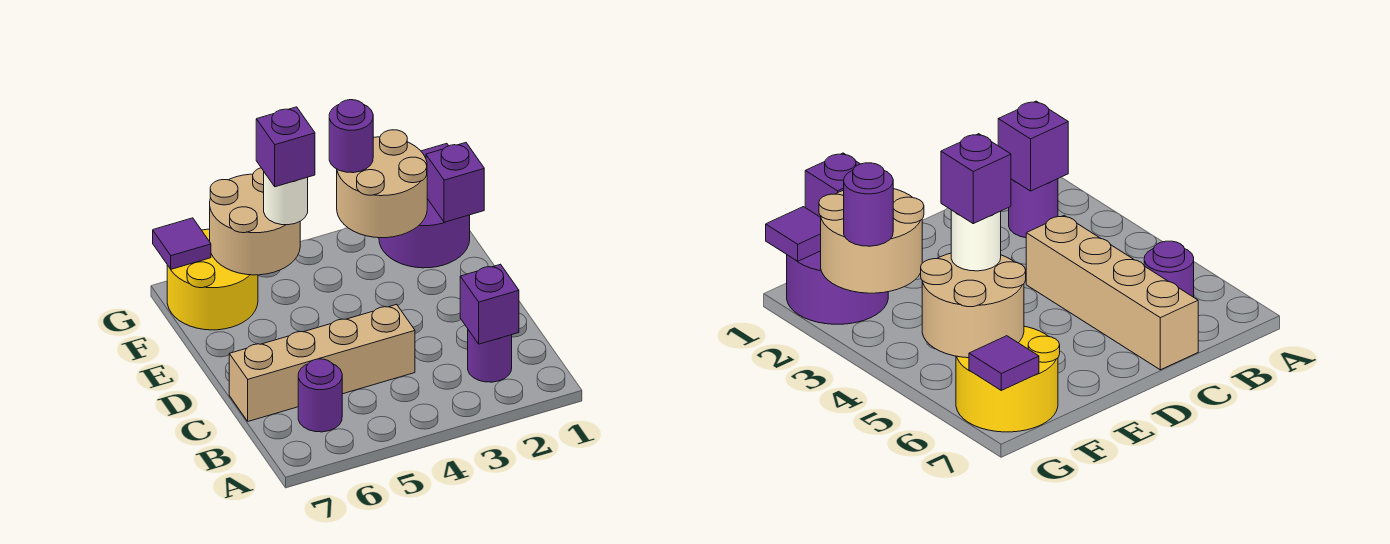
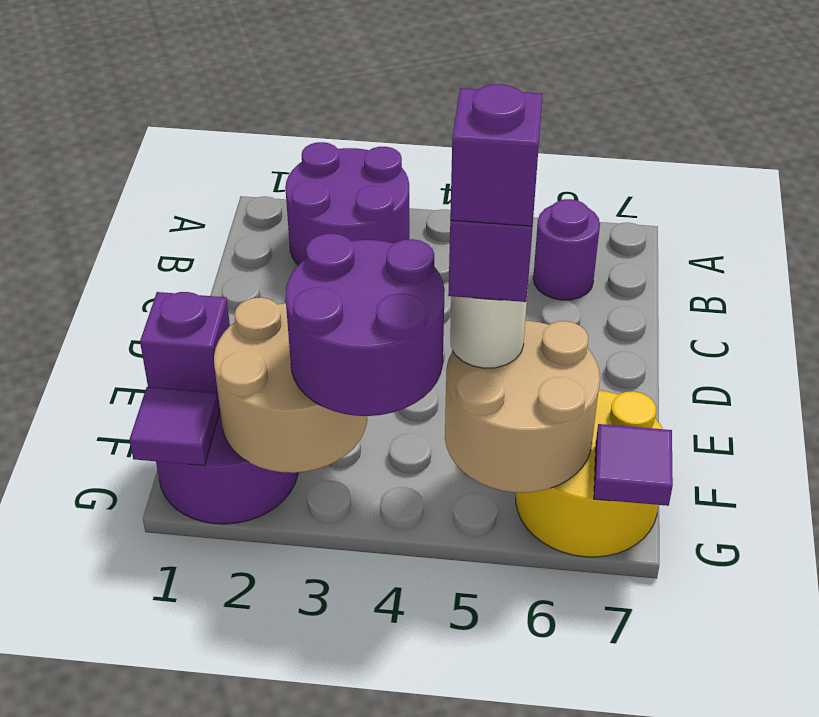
purple round brick B2 level 1 -> purple round brick A2:B3 level 1
purple brick B2 level 2 -> purple brick F5 level 5
tan brick C4:C7 level 1 -> none
purple round brick G3 level 3 -> purple round brick F3:G4 level 3

